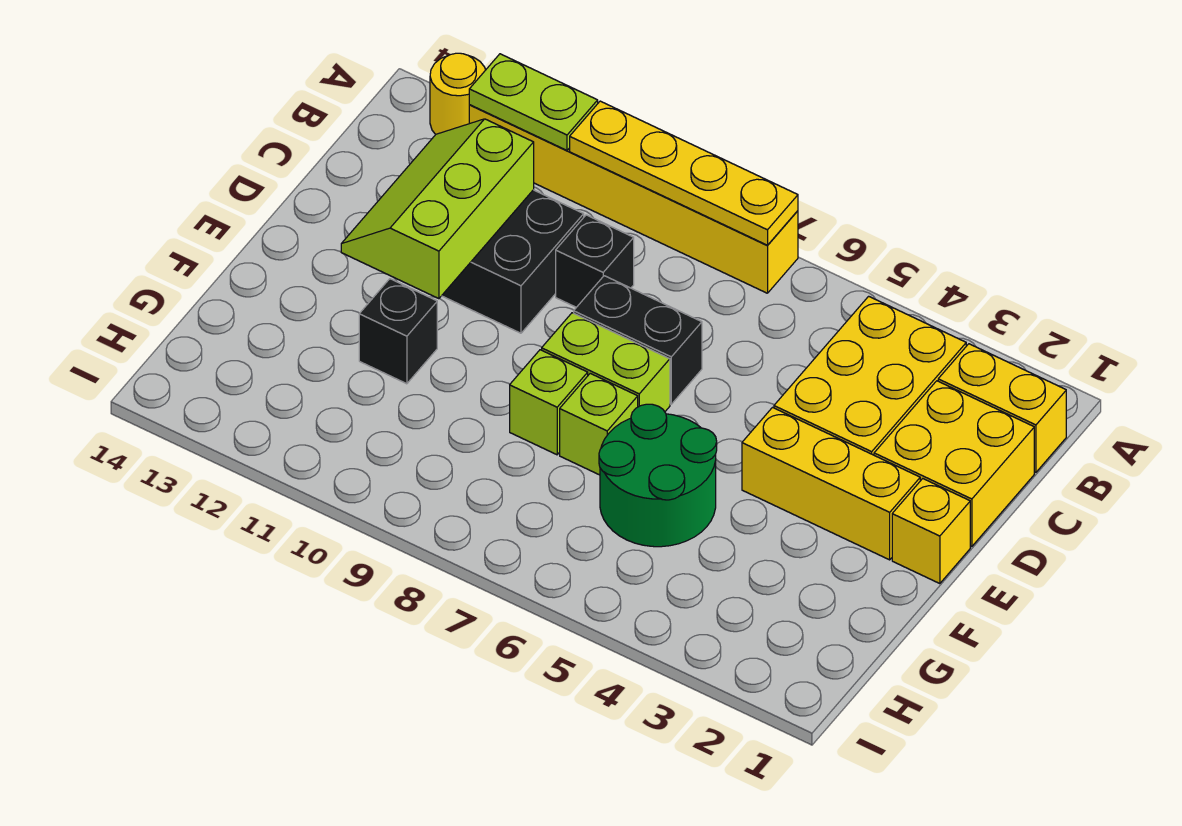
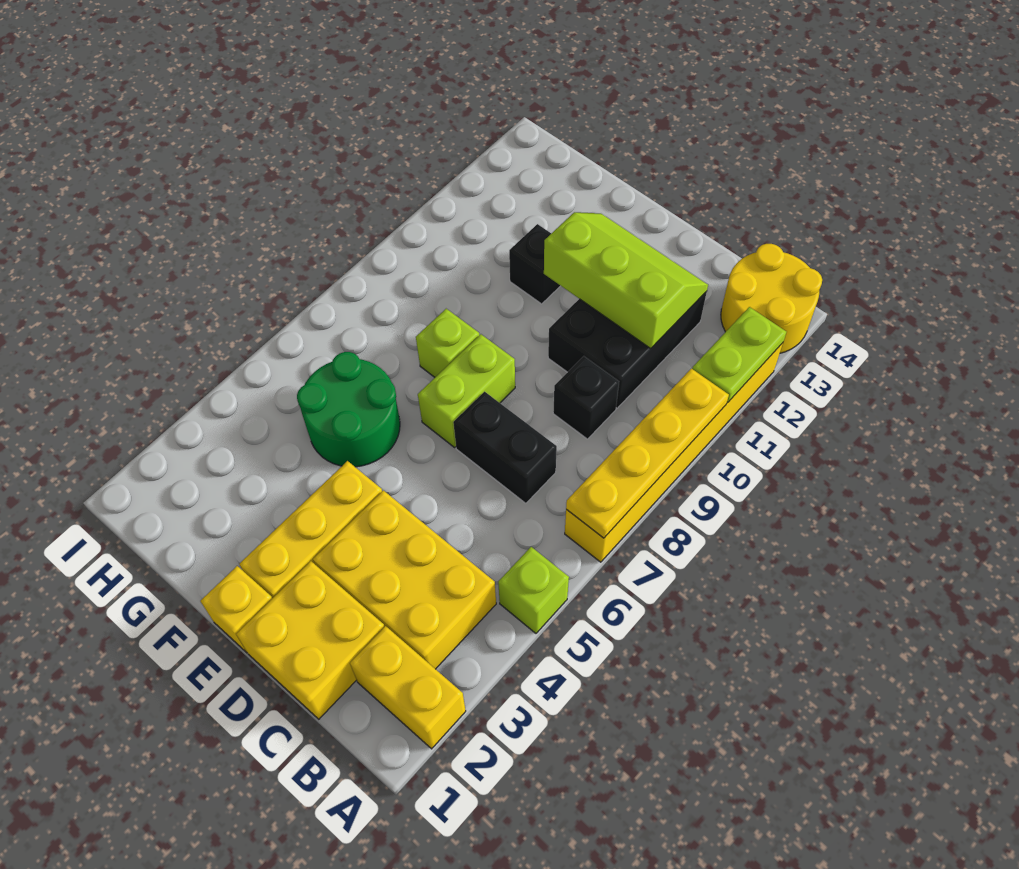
yellow round brick A13 level 1 -> yellow round brick A13:B14 level 1
yellow brick B1:B2 level 1 -> yellow brick A2:B2 level 1
black brick D7:D8 level 1 -> black brick C7:D7 level 1
lime brick F7 level 1 -> lime brick A5 level 1

